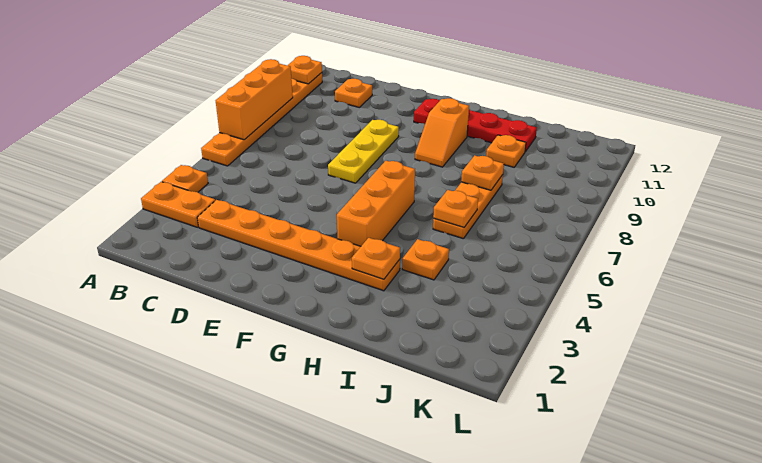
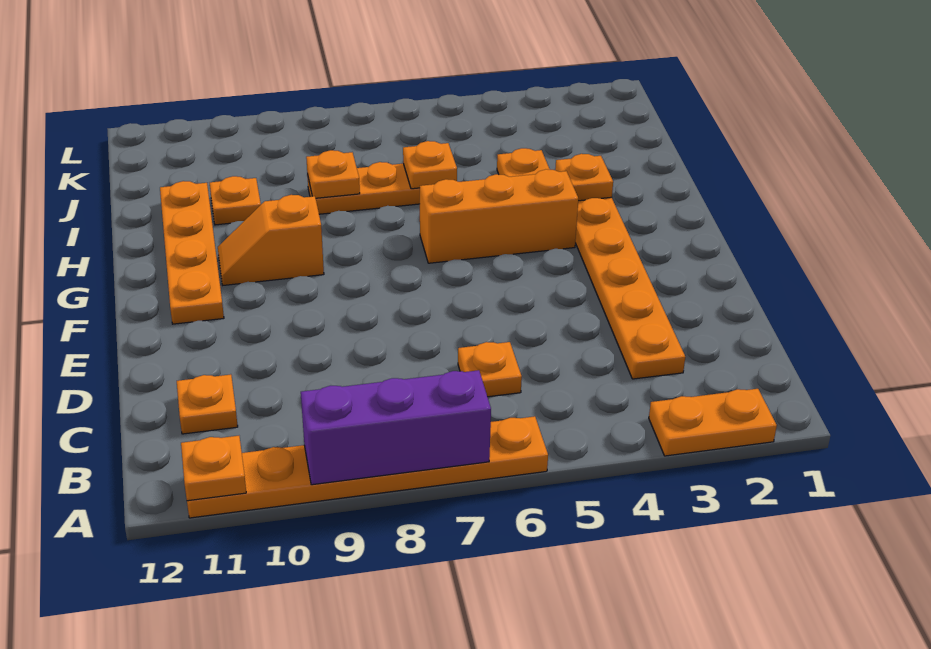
orange plate A3:B3 level 1 -> orange plate A2:A3 level 1
orange plate A4 level 1 -> orange plate C6 level 1
orange brick A7:A9 level 2 -> purple brick A7:A9 level 2
yellow plate E7:E9 level 1 -> none
red plate F11:I11 level 1 -> orange plate F11:I11 level 1
orange slope G9:G10 level 1 top 10 -> orange slope G9:G10 level 1 top 9

